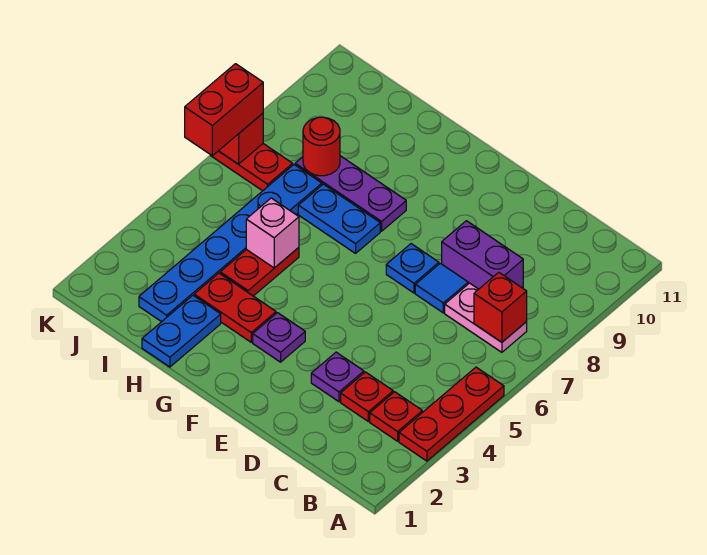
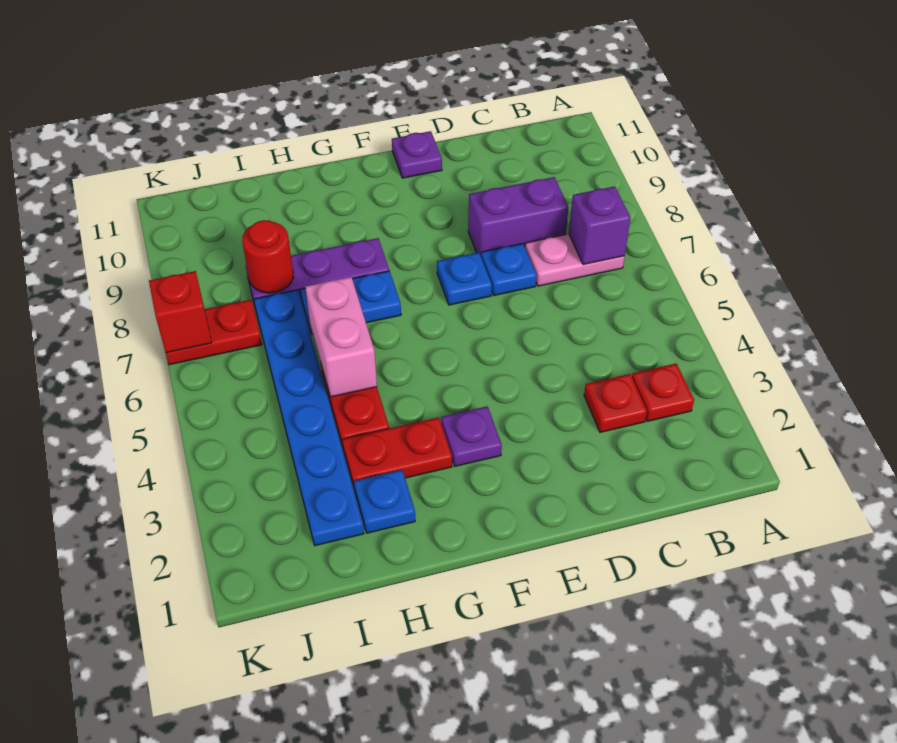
red plate A3:A5 level 1 -> none
red brick B7 level 2 -> purple brick B7 level 2
purple plate D3 level 1 -> purple plate E11 level 1
blue tile D7 level 1 -> blue plate D7 level 1
blue plate H1:H2 level 1 -> blue plate H2 level 1
pink brick H5 level 2 -> pink brick H5:H6 level 2
red brick K6:K7 level 3 -> none

